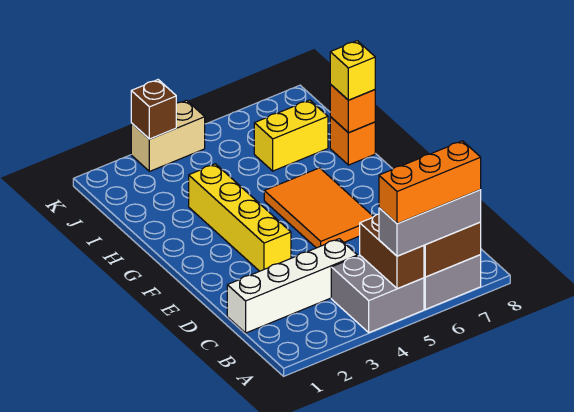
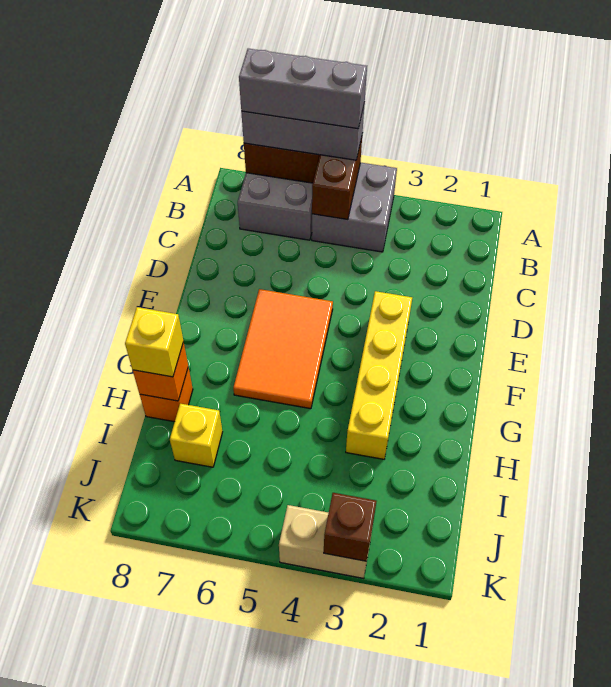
orange brick A5:A7 level 4 -> grey brick A5:A7 level 4
white brick C1:C4 level 1 -> none
yellow brick I6:I7 level 1 -> yellow brick I7 level 1

